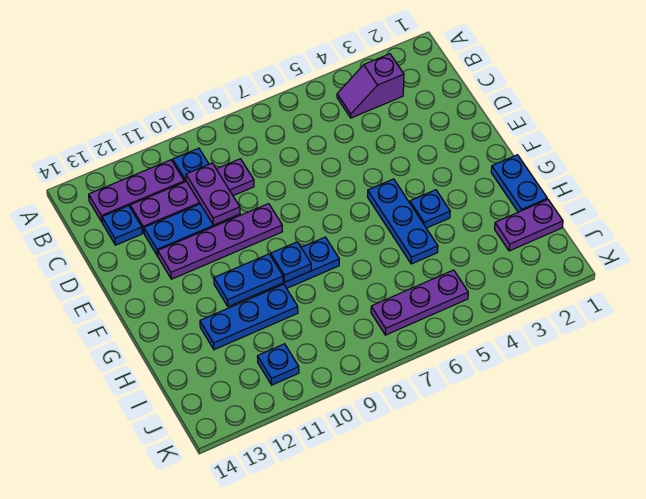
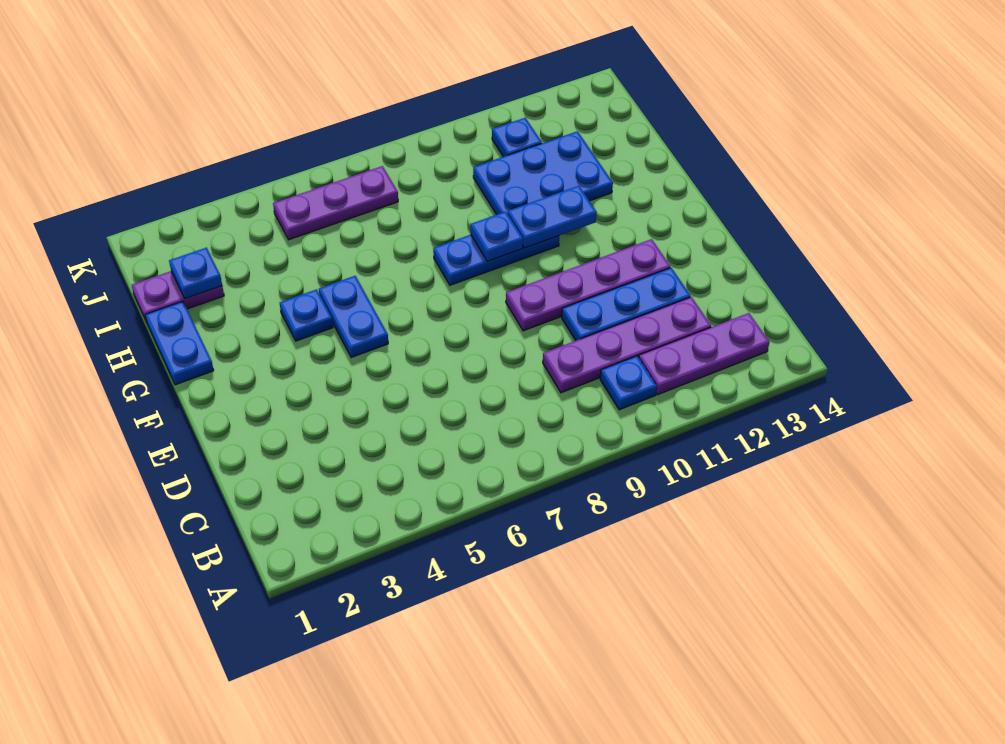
purple slope B3:B4 level 1 top 3 -> none
purple plate C10:D10 level 2 -> none
blue plate C13 level 1 -> blue plate I2 level 2
blue plate F5:H5 level 1 -> blue plate F5:G5 level 1
blue plate H10:H12 level 1 -> blue plate H10:I12 level 1

